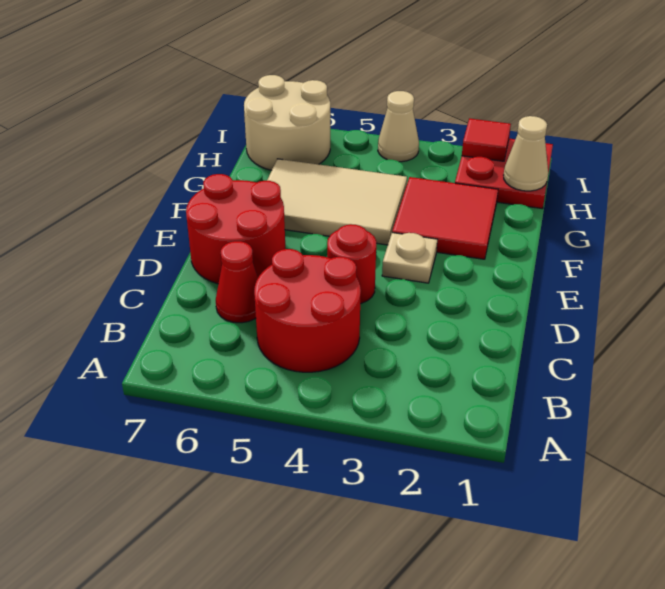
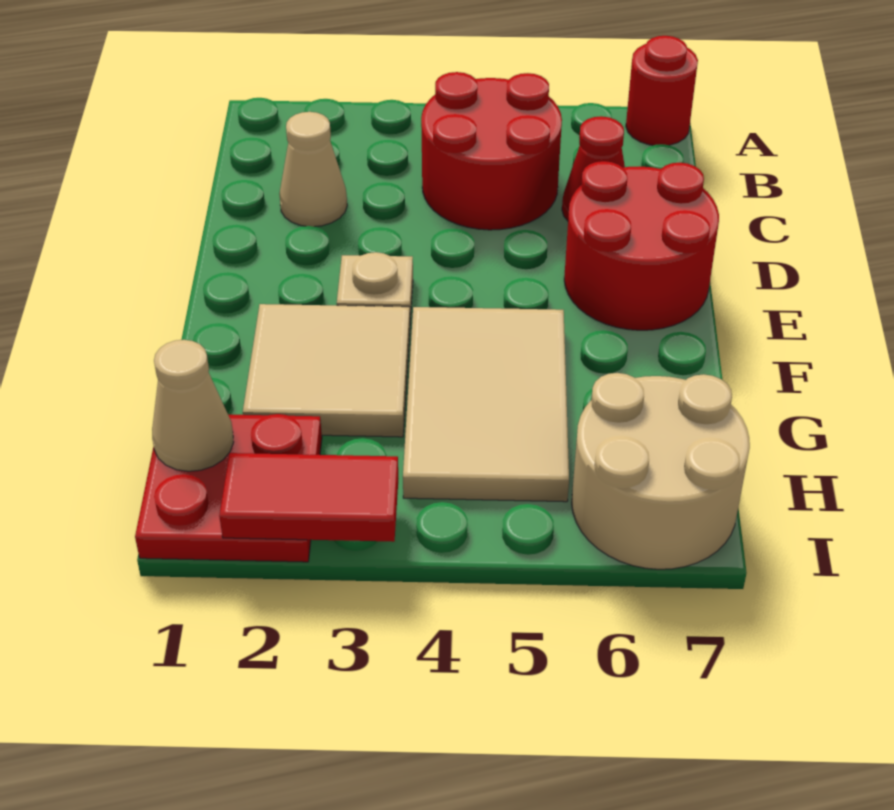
red round brick D4 level 1 -> red round brick A7 level 1
red tile F2:G3 level 1 -> tan tile F2:G3 level 1
tan tile F4:G6 level 1 -> tan tile F4:H5 level 1
red tile I2 level 2 -> red tile I2:I3 level 2
tan cone I4 level 1 -> tan cone C2 level 1

